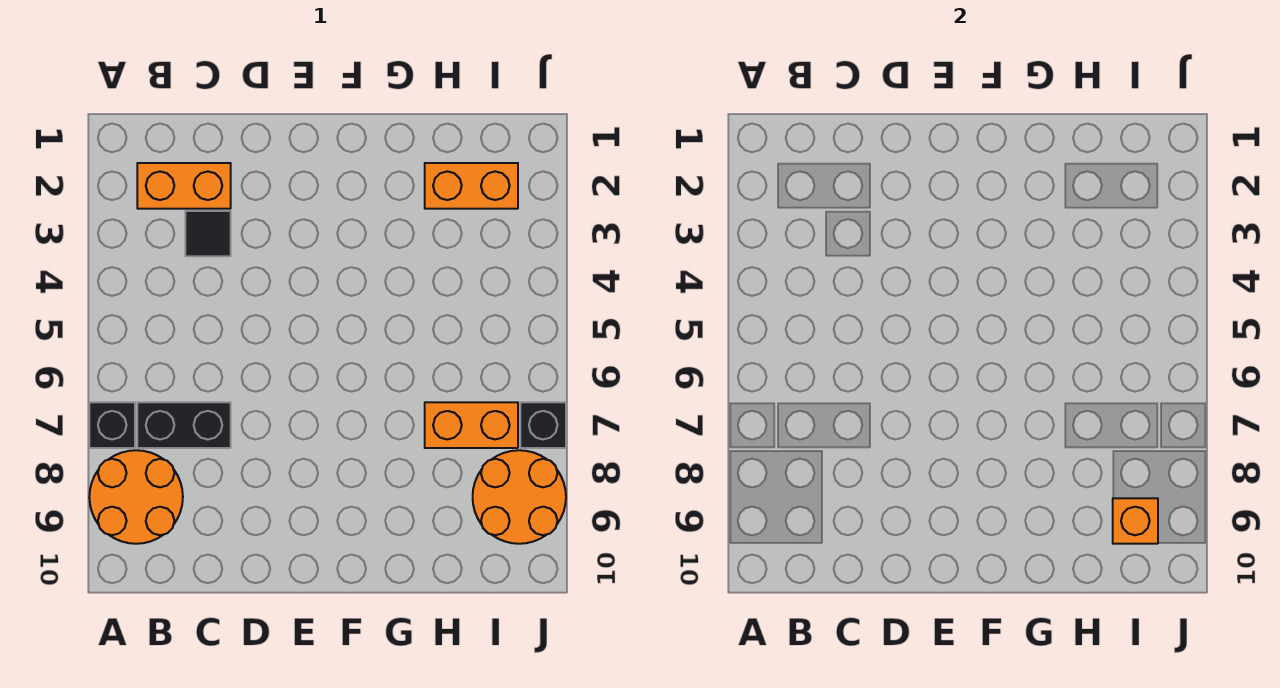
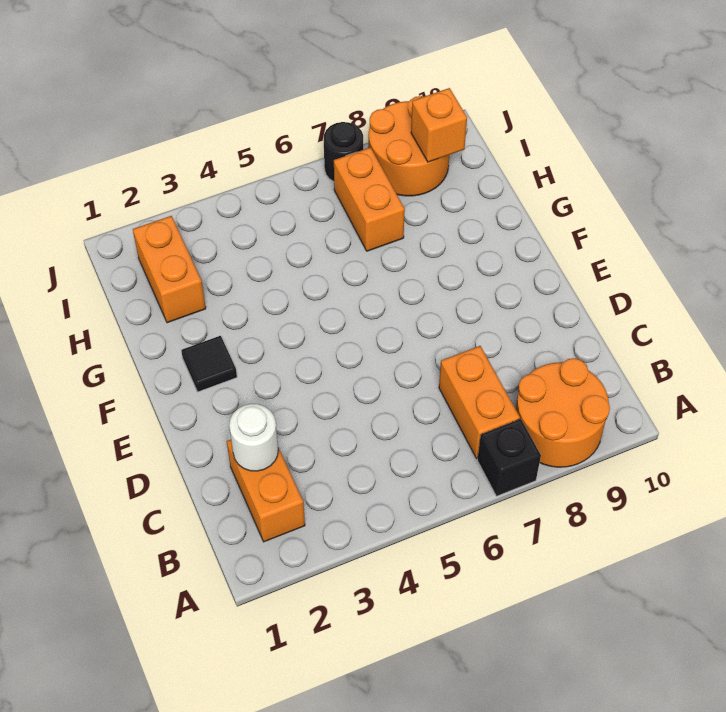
black brick B7:C7 level 1 -> orange brick B7:C7 level 1
none -> white round brick C2 level 2
black tile C3 level 1 -> black tile F2 level 1
black brick J7 level 1 -> black round brick J7 level 1

